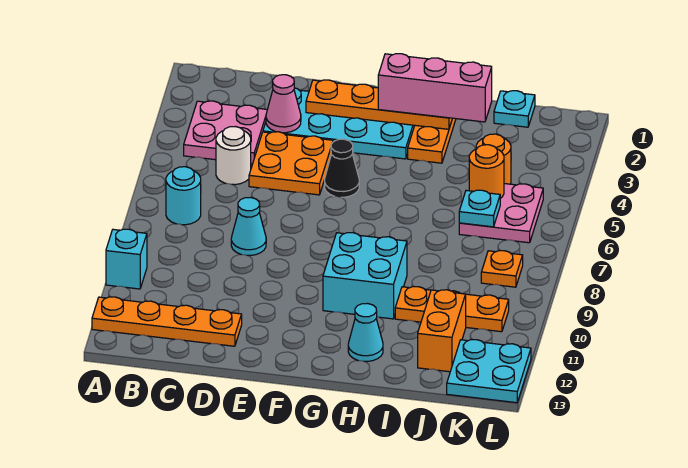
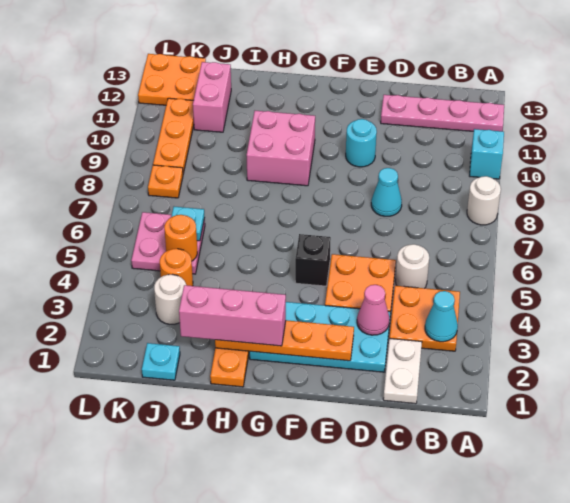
none -> white round brick A8 level 1
orange plate A12:D12 level 1 -> pink plate A12:D12 level 1
pink plate B3:C4 level 1 -> orange plate B3:C4 level 1
cyan round brick B7 level 1 -> cyan round brick E10 level 1
none -> white plate C1:C2 level 1
black cone F5 level 1 -> black brick F5 level 1
cyan brick G9:H10 level 1 -> pink brick G9:H10 level 1
cyan cone H12 level 1 -> cyan cone B3 level 2
orange plate I10:K10 level 1 -> orange plate K9:K11 level 1
none -> white round brick J3 level 1
orange brick J11:J12 level 1 -> pink brick J11:J12 level 1
cyan plate K12:L13 level 1 -> orange plate K12:L13 level 1

